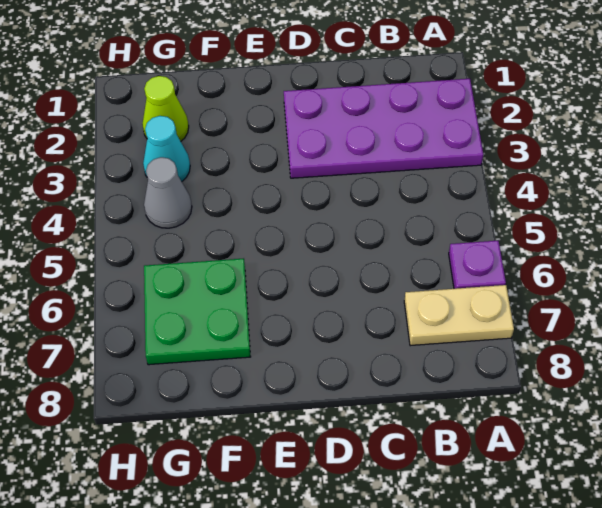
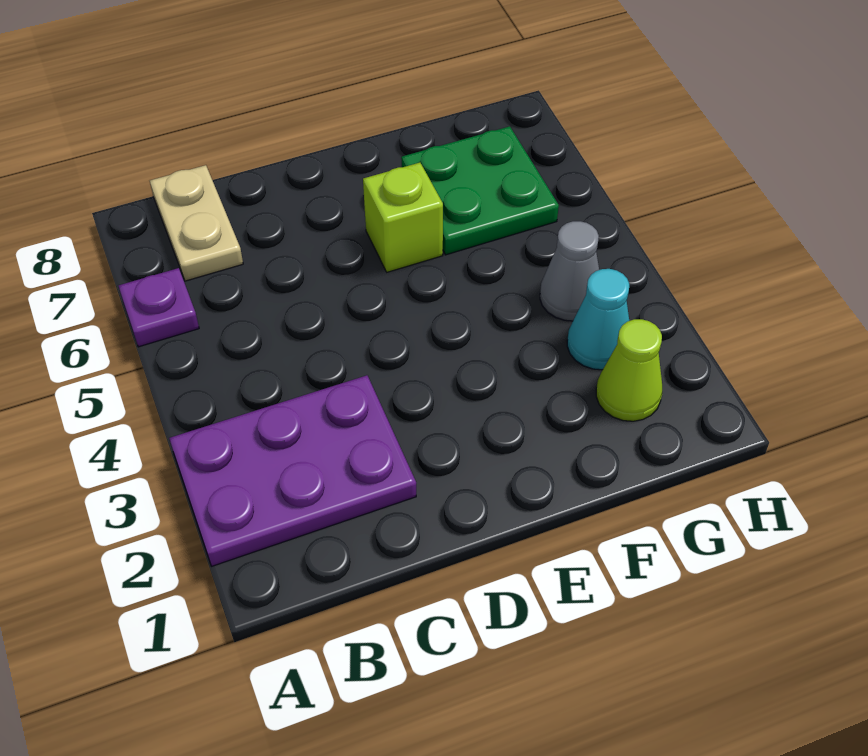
purple plate A2:D3 level 1 -> purple plate A2:C3 level 1
tan plate A7:B7 level 1 -> tan plate B7:B8 level 1
none -> lime brick E6 level 1

